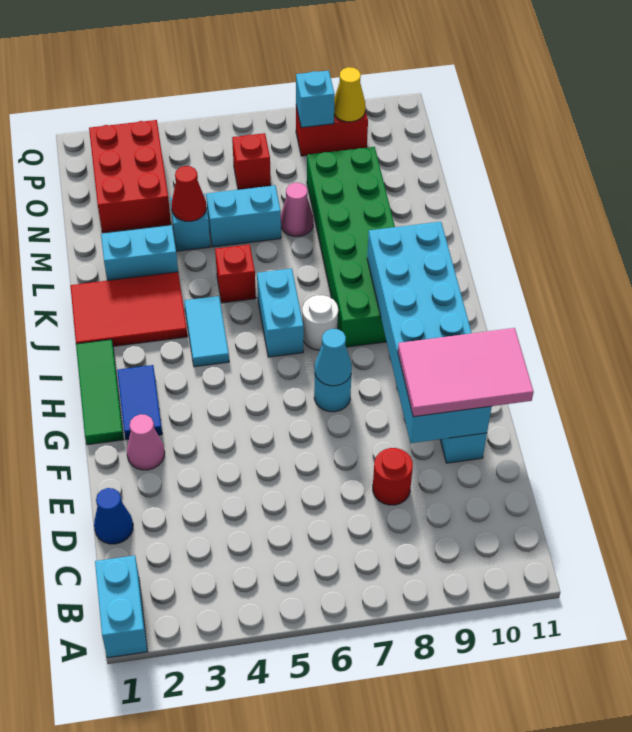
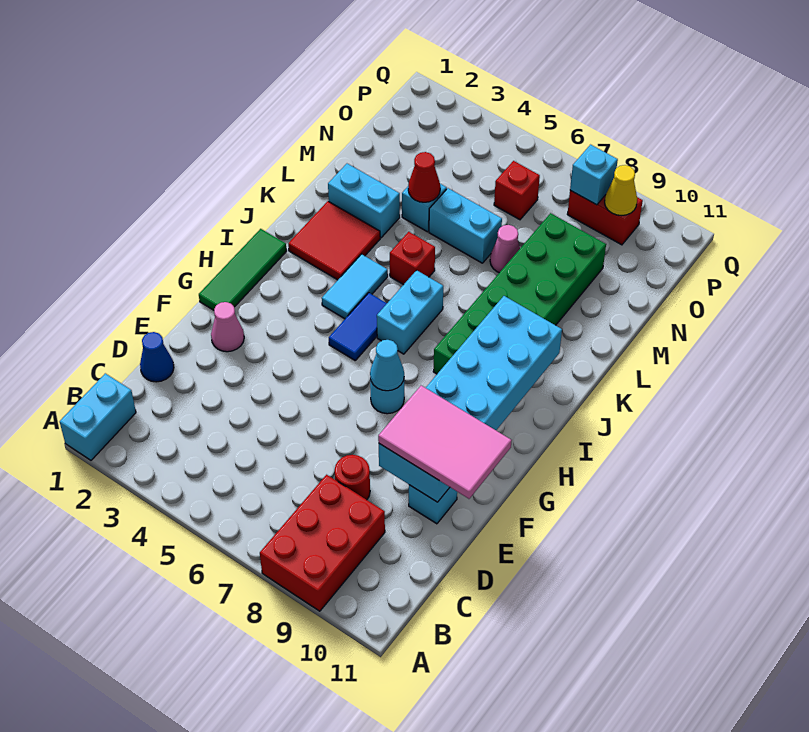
blue tile G2:H2 level 1 -> blue tile H5:I5 level 1
white round brick I7 level 1 -> none
red tile J1:K3 level 1 -> red tile J2:K3 level 1
red brick N2:P3 level 1 -> red brick A8:C9 level 1

